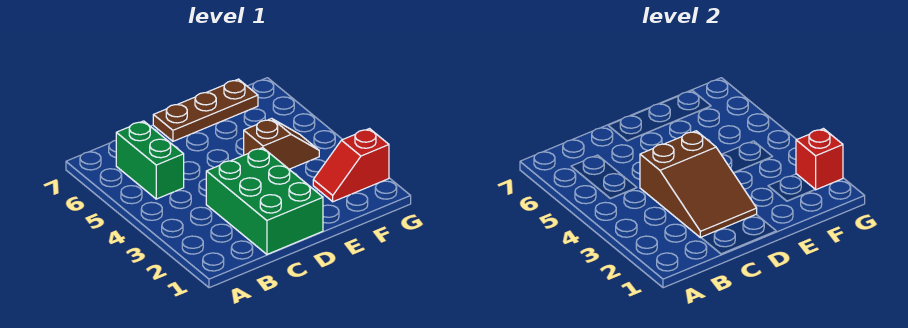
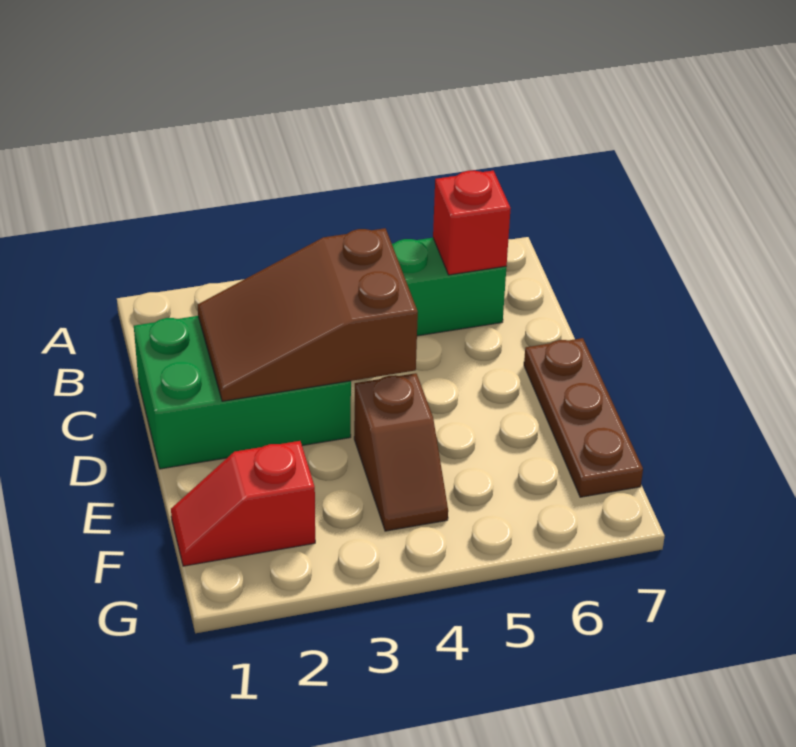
red slope F2:G2 level 1 top G -> red slope F1:F2 level 1 top 2
red brick G2 level 2 -> red brick B6 level 2

